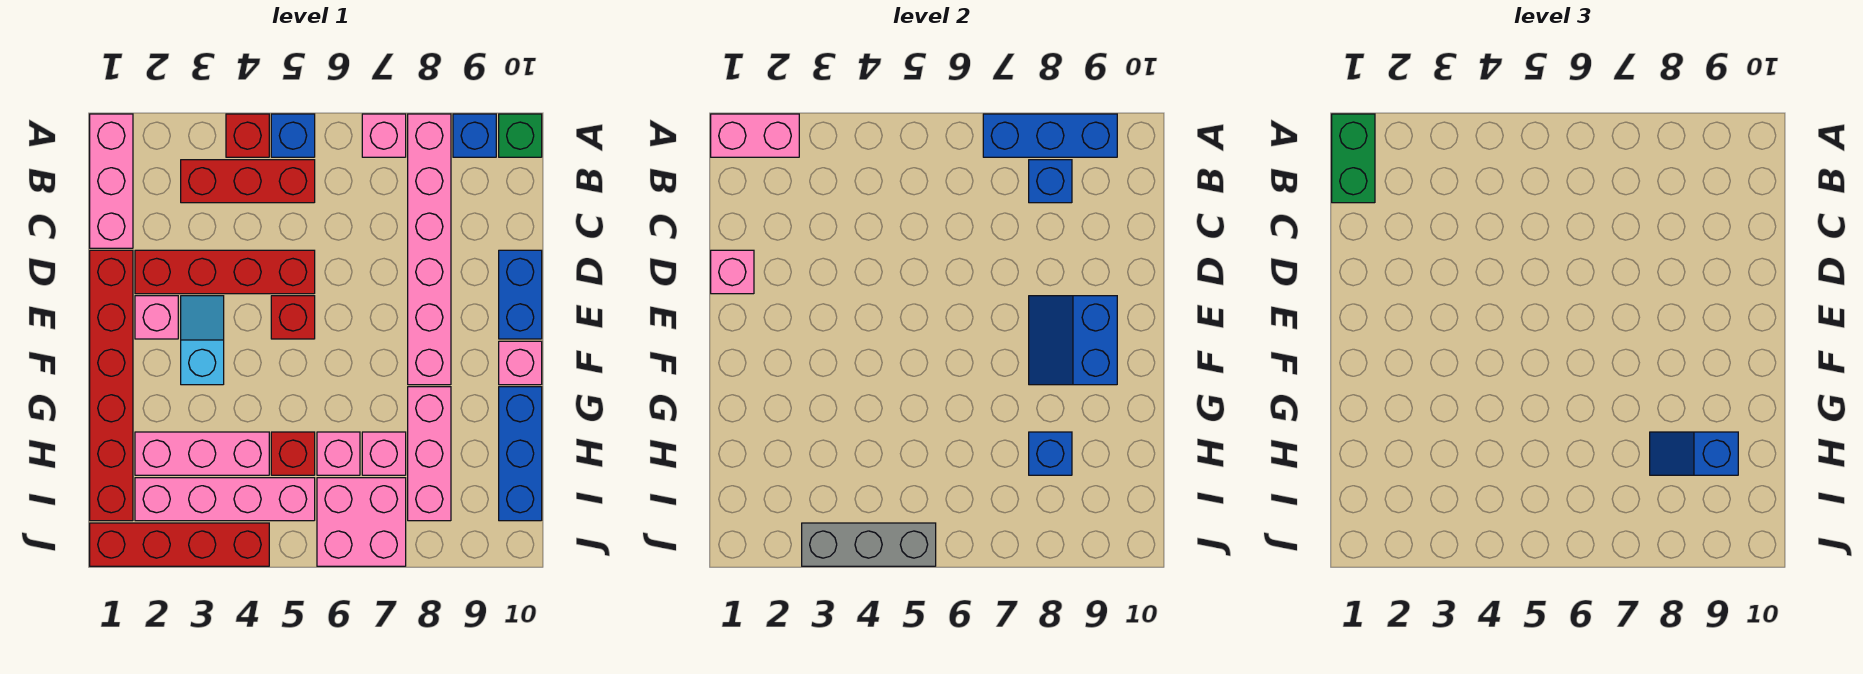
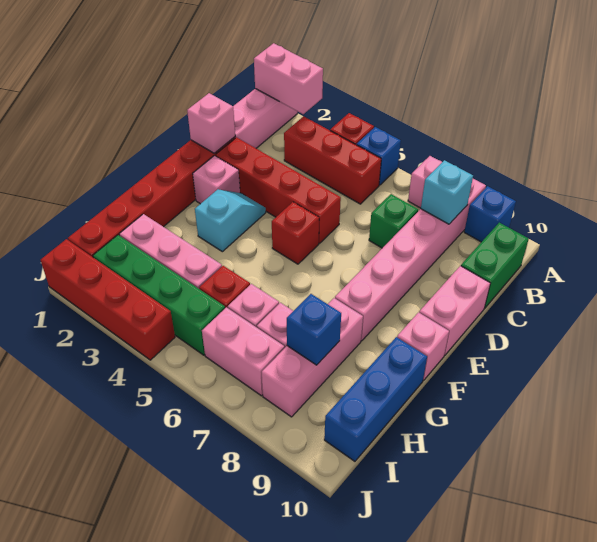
green brick A1:B1 level 3 -> green brick B10:C10 level 1
blue brick A7:A9 level 2 -> none
green brick A10 level 1 -> green brick C7 level 1
blue brick B8 level 2 -> cyan brick B8 level 2
blue brick D10:E10 level 1 -> pink brick D10:E10 level 1
blue slope E8:F9 level 2 top 9 -> none
blue slope H8:H9 level 3 top 9 -> none
pink brick I2:I5 level 1 -> green brick I2:I5 level 1
pink brick I6:J7 level 1 -> pink brick I6:I7 level 1
grey brick J3:J5 level 2 -> none

